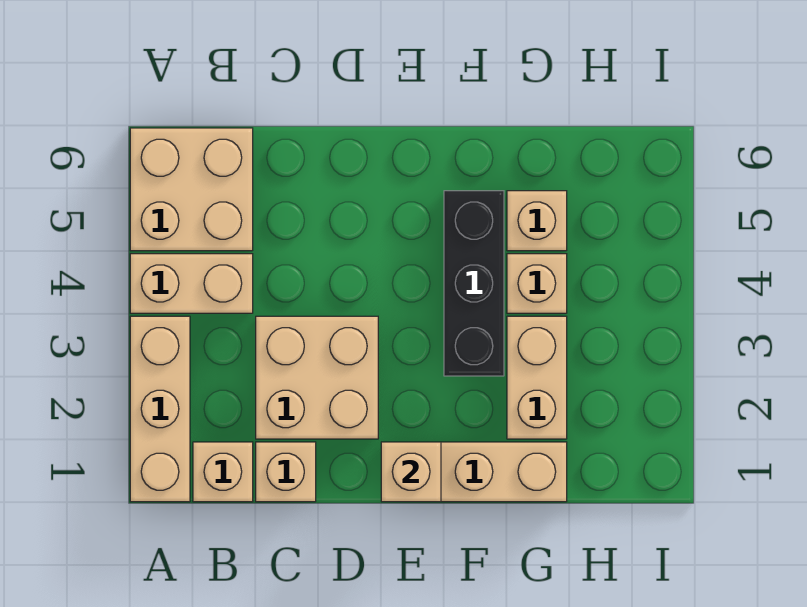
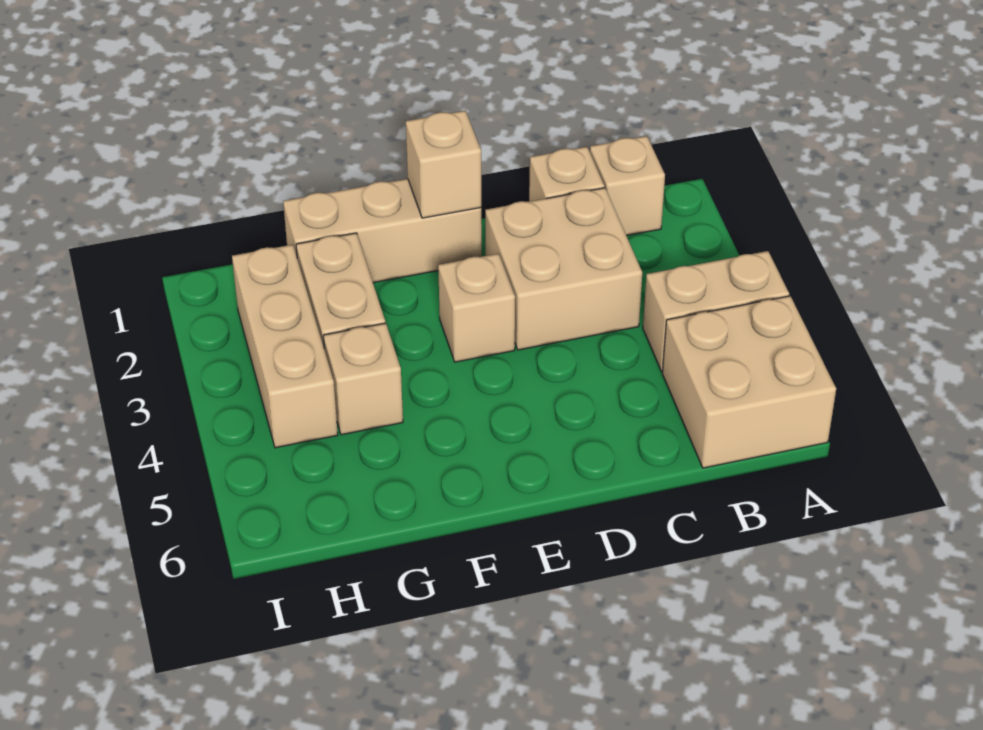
tan brick A1:A3 level 1 -> tan brick H2:H4 level 1
black brick F3:F5 level 1 -> none
tan brick G5 level 1 -> tan brick E3 level 1

